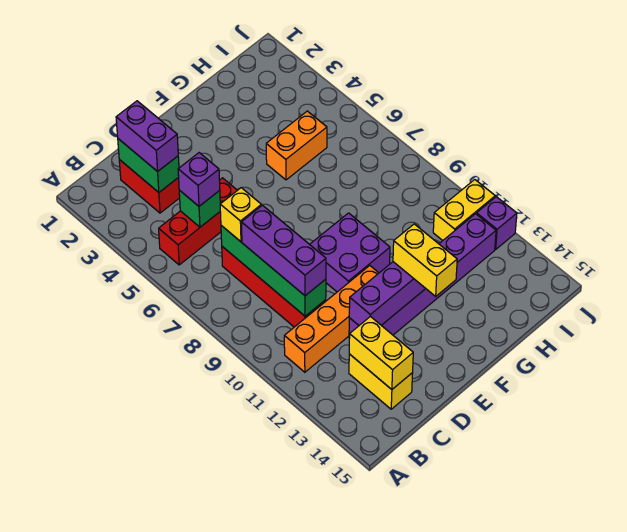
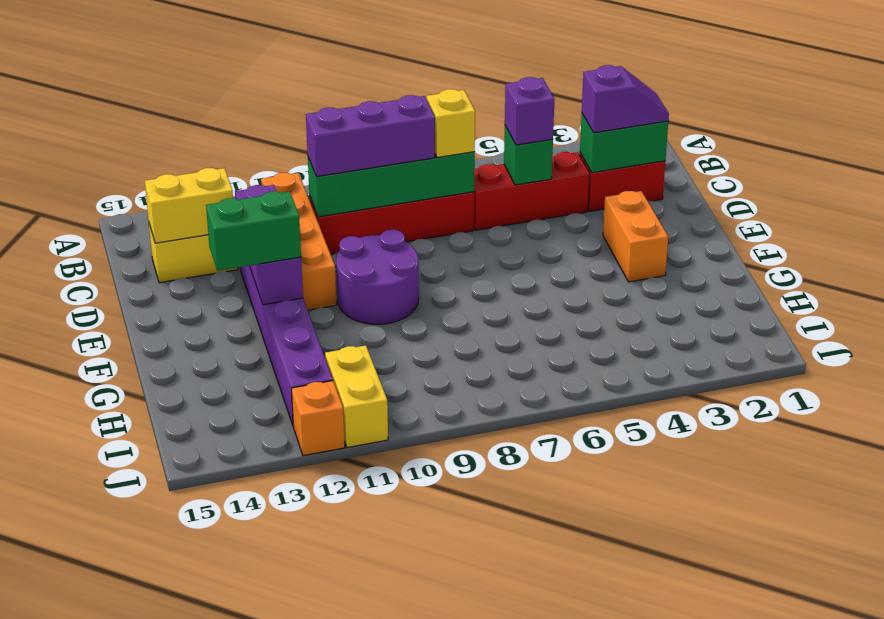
red brick B5:D5 level 1 -> red brick C4:C6 level 1
purple brick C2:C3 level 3 -> purple slope C2:C3 level 3 top 3
purple brick E9:F10 level 1 -> purple round brick E9:F10 level 1
yellow brick F12:F13 level 3 -> green brick F12:F13 level 3
orange brick G5:H5 level 1 -> orange brick E3:F3 level 1
purple brick J12 level 1 -> orange brick J12 level 1

